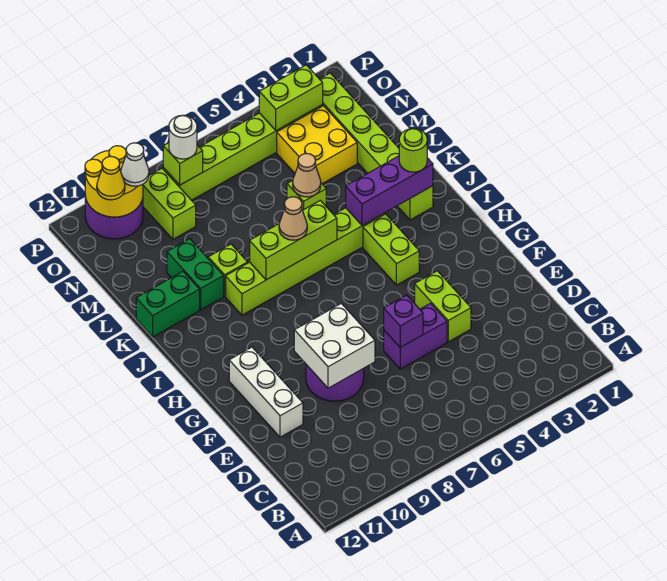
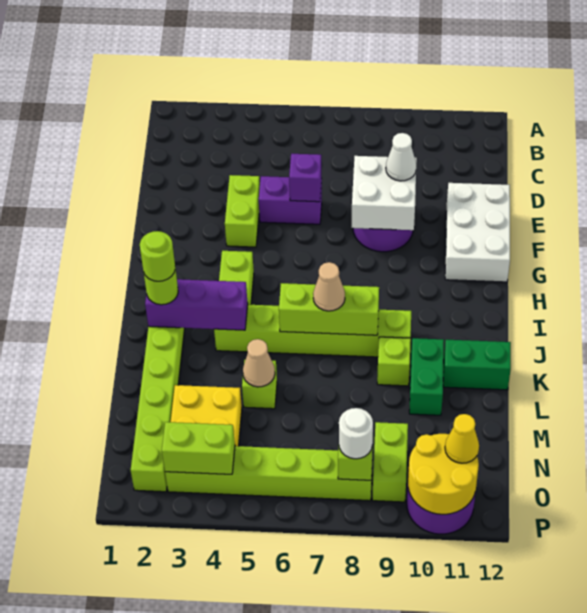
white brick E11:G11 level 1 -> white brick E11:G12 level 1
none -> lime round brick J2 level 4
white cone O10 level 3 -> white cone E9 level 3

